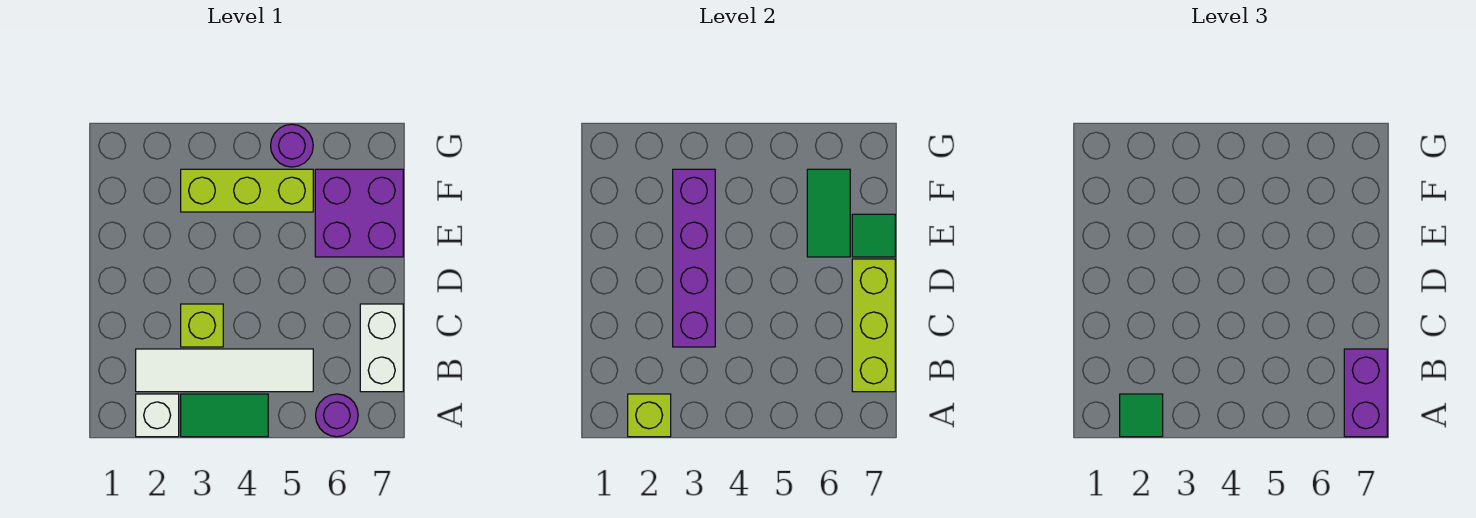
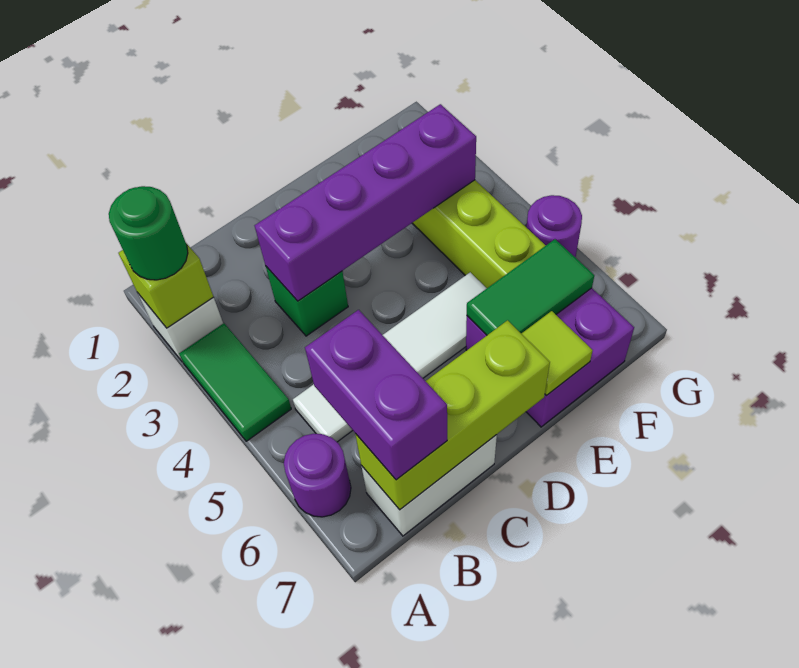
green tile A2 level 3 -> green round brick A2 level 3
purple brick A7:B7 level 3 -> purple brick B6:B7 level 3
white tile B2:B5 level 1 -> white tile B5:E5 level 1
lime brick C3 level 1 -> green brick C3 level 1
green tile E7 level 2 -> lime tile E7 level 2

